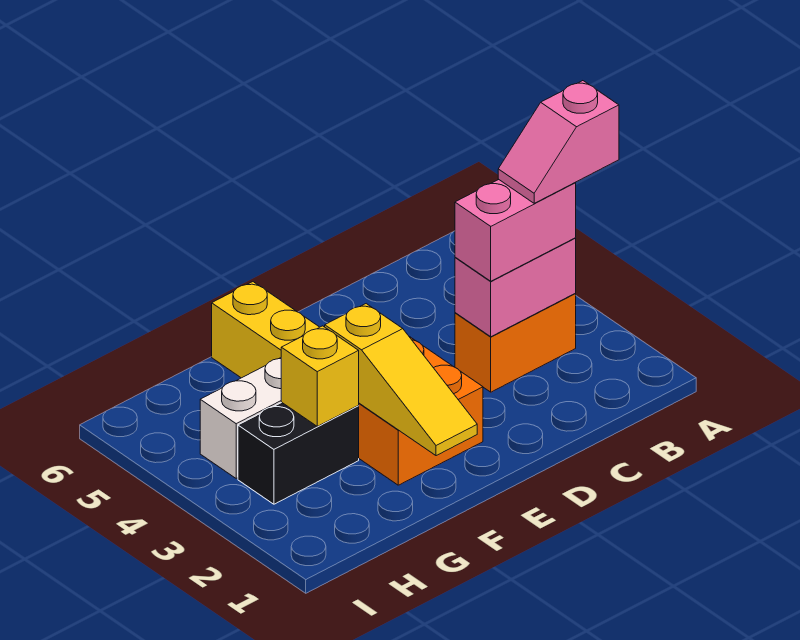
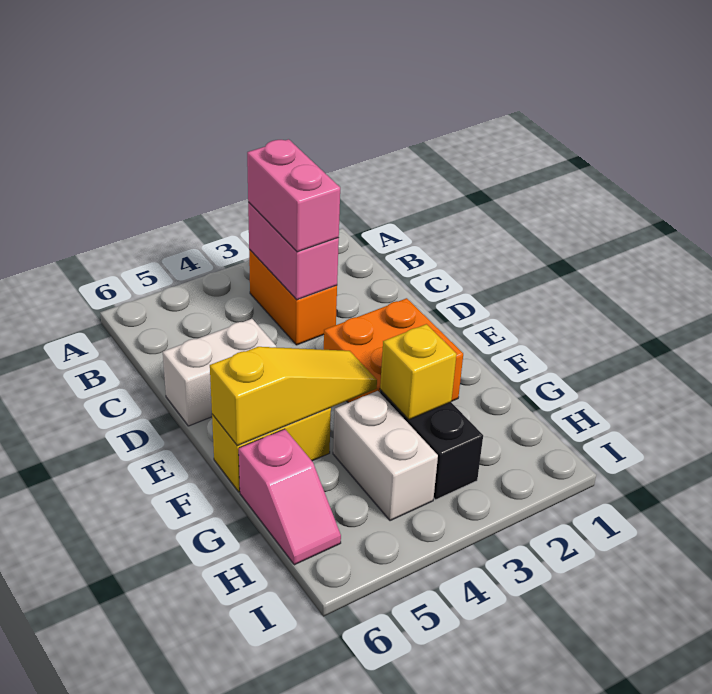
pink slope A3:B3 level 4 top A -> pink slope G6:H6 level 1 top G
none -> white brick D5:D6 level 1
yellow slope F1:F3 level 2 top 3 -> yellow slope F4:F6 level 2 top 6

